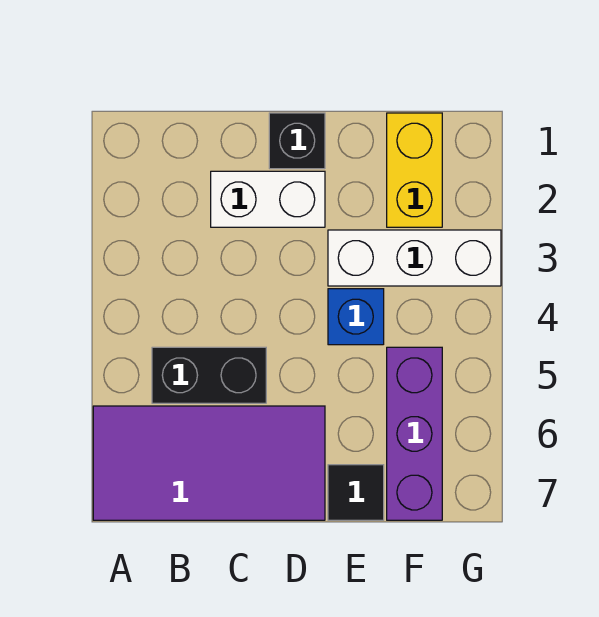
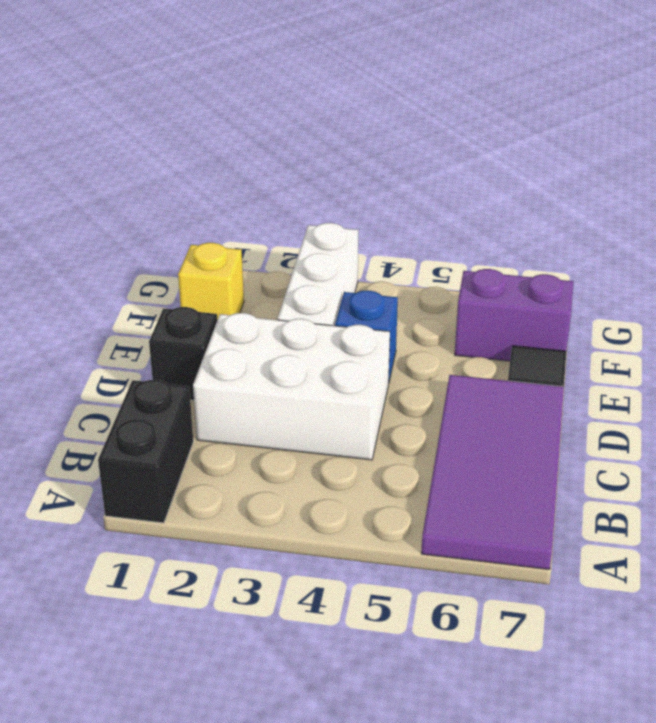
black brick B5:C5 level 1 -> black brick A1:B1 level 1
white brick C2:D2 level 1 -> white brick C2:D4 level 1
yellow brick F1:F2 level 1 -> yellow brick F1 level 1
purple brick F5:F7 level 1 -> purple brick F6:F7 level 1

